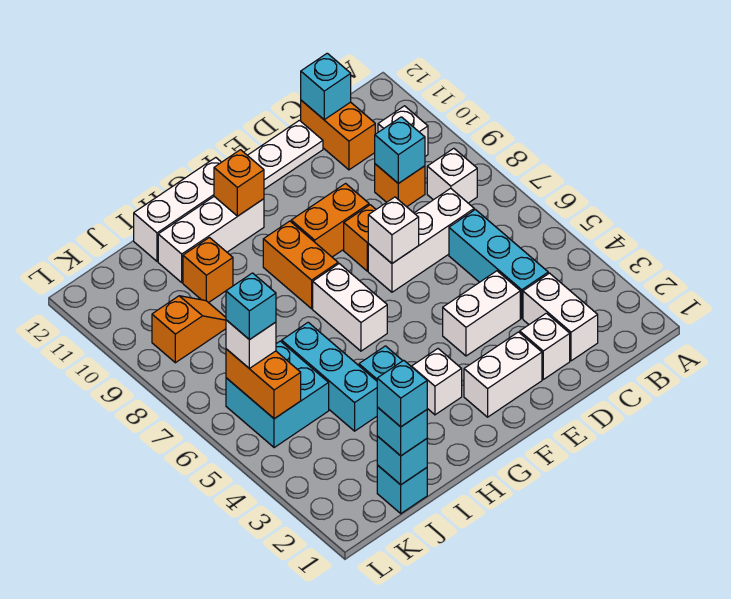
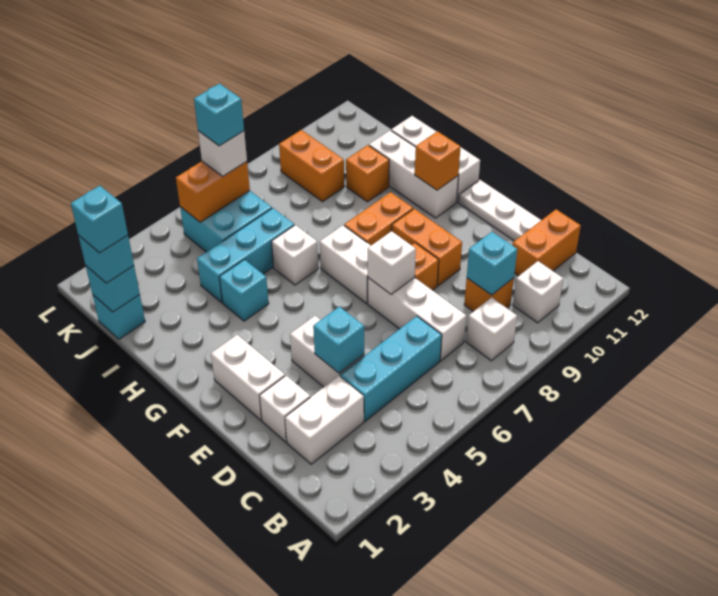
cyan brick C12 level 2 -> cyan brick D4 level 2
white brick G3 level 1 -> white brick H6 level 1
white brick G6:G7 level 1 -> white brick F7:G7 level 1
orange slope J9:K9 level 1 top K -> orange brick J9:K9 level 1

